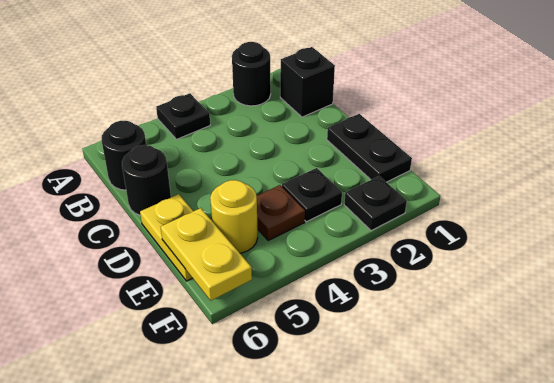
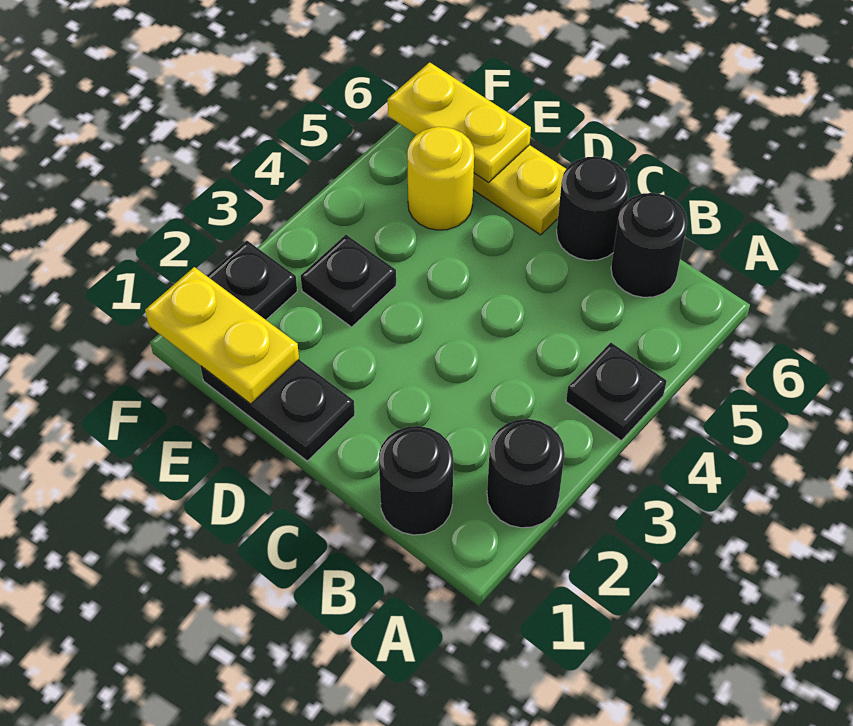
black brick B1 level 1 -> black round brick B1 level 1
none -> yellow plate E1:F1 level 2
brown plate E4 level 1 -> none

